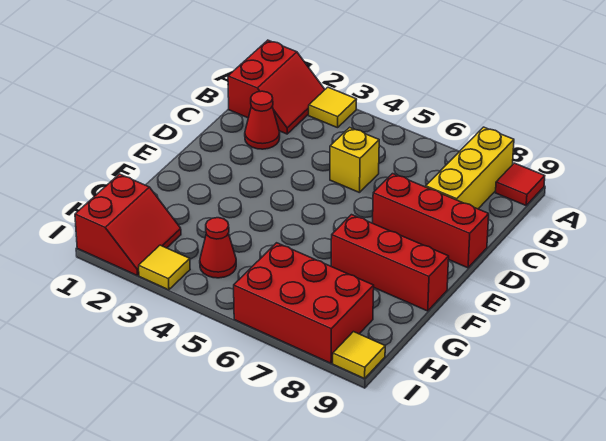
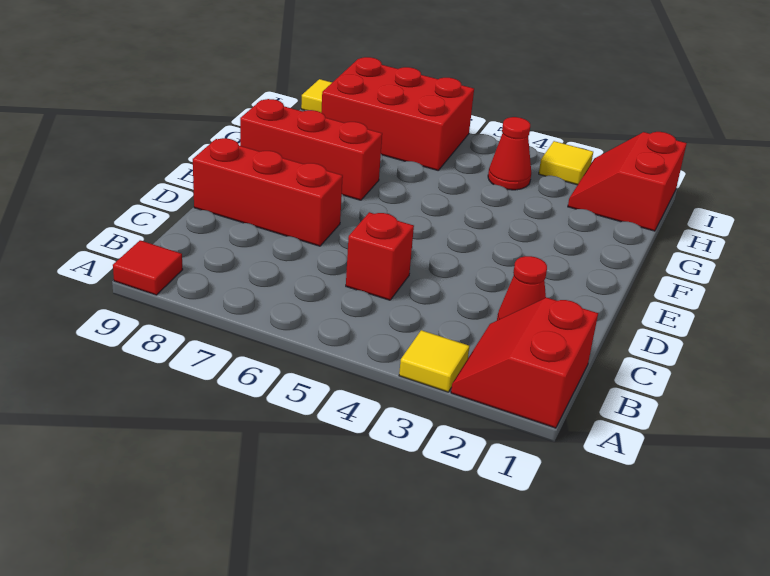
yellow brick A8:C8 level 1 -> none
yellow brick C5 level 1 -> red brick C5 level 1

